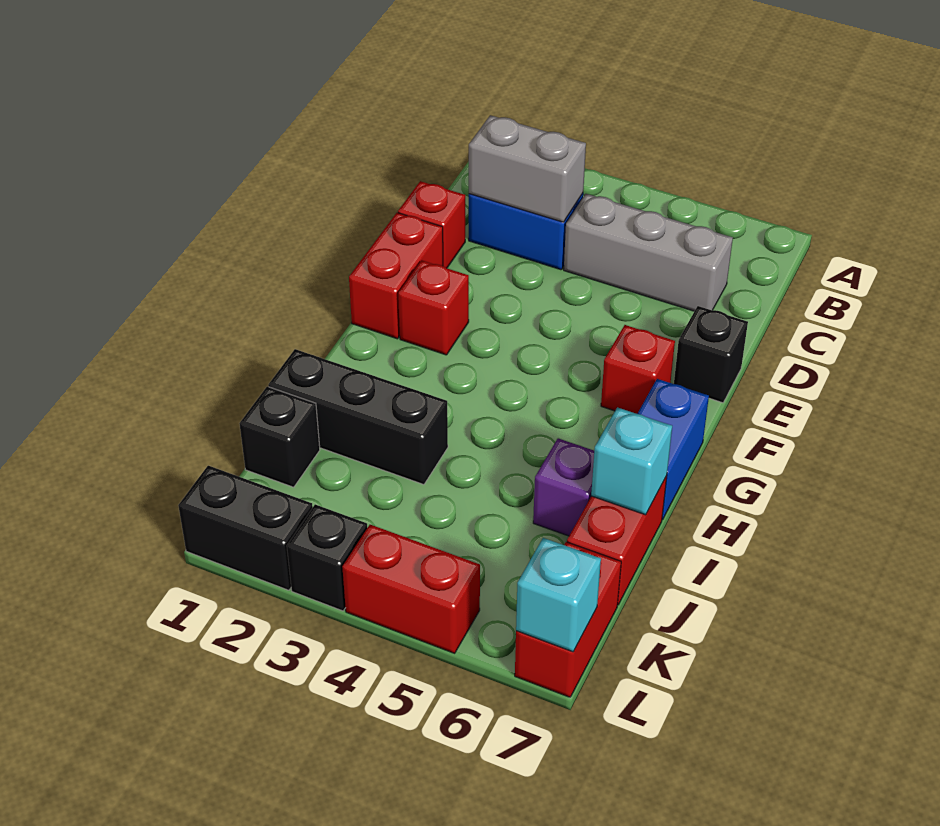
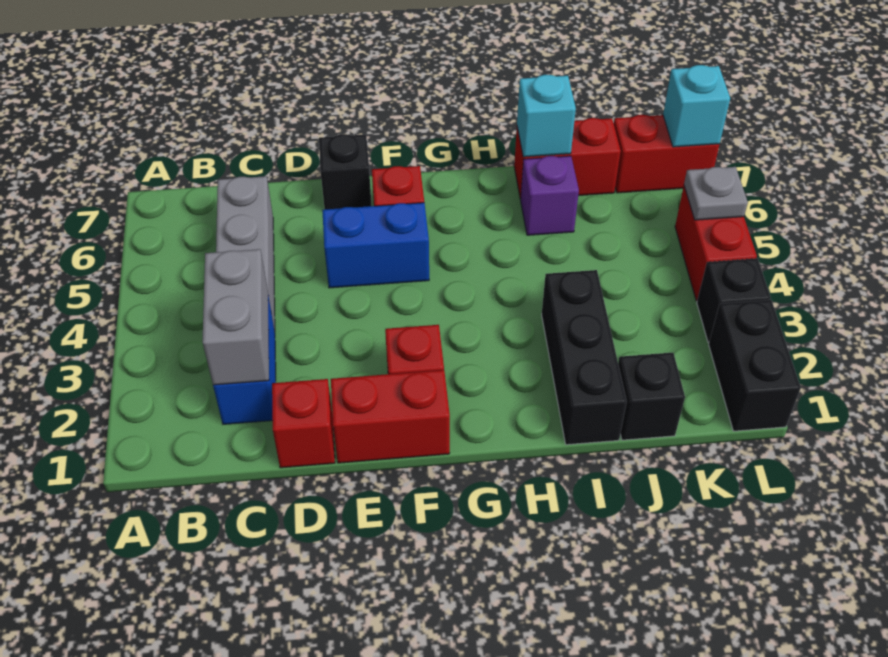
blue brick G7:H7 level 1 -> blue brick E5:F5 level 1
none -> grey plate L5 level 2

